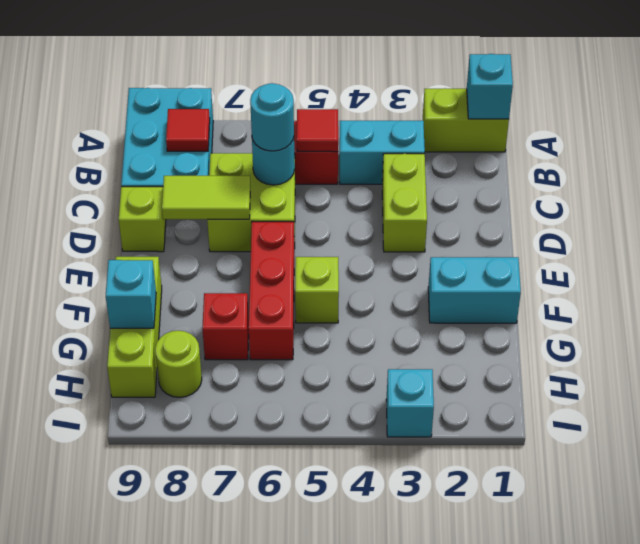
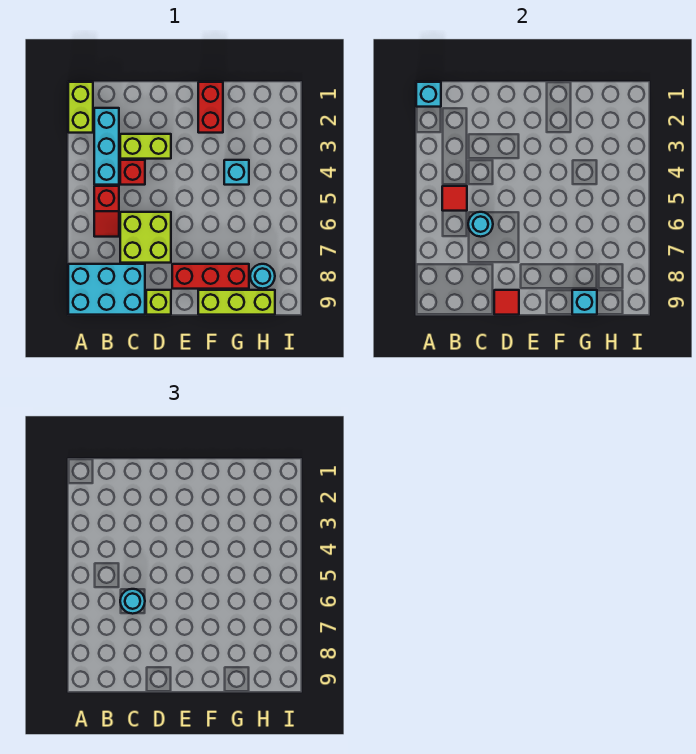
cyan brick B3:B4 level 1 -> cyan brick B2:B4 level 1
red tile B8 level 2 -> red tile D9 level 2
lime tile D7:D8 level 2 -> none
red brick E6:G6 level 1 -> red brick E8:G8 level 1
cyan brick F1:F2 level 1 -> red brick F1:F2 level 1
lime brick F5 level 1 -> none
red brick G7 level 1 -> red brick C4 level 1
lime round brick H8 level 1 -> cyan round brick H8 level 1
cyan brick I3 level 1 -> cyan brick G4 level 1

